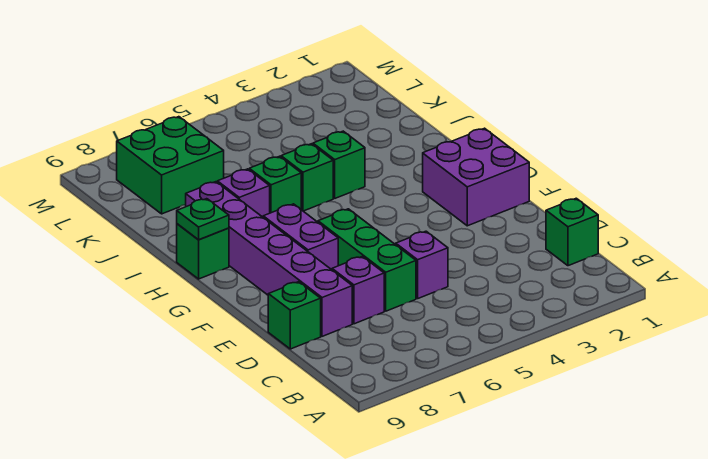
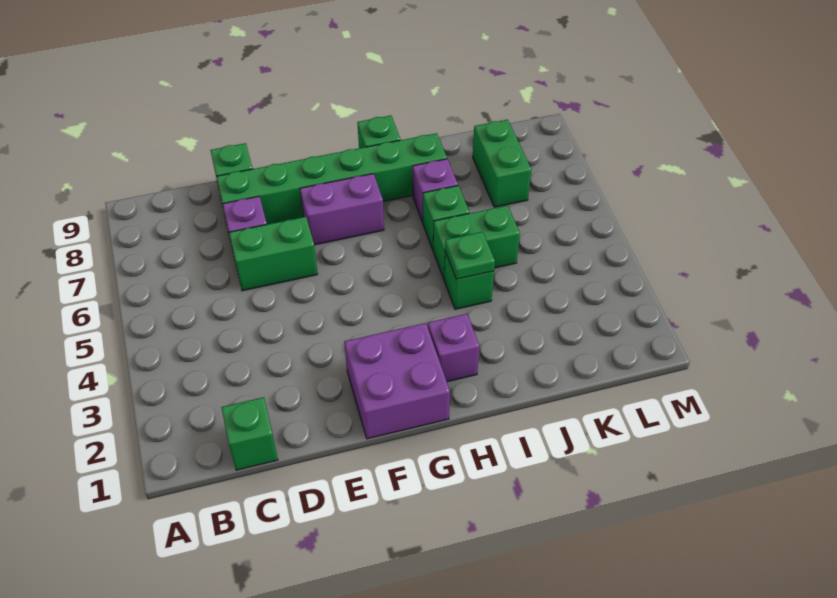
purple brick D5 level 1 -> purple brick H2 level 1
green brick D6:F6 level 1 -> green brick D6:E6 level 1
purple brick D8:I8 level 1 -> green brick D8:I8 level 1
green plate H9 level 2 -> green plate I4 level 2
green brick I5 level 1 -> green brick I5:J5 level 1
green brick K7:L8 level 1 -> green brick K7:K8 level 1

